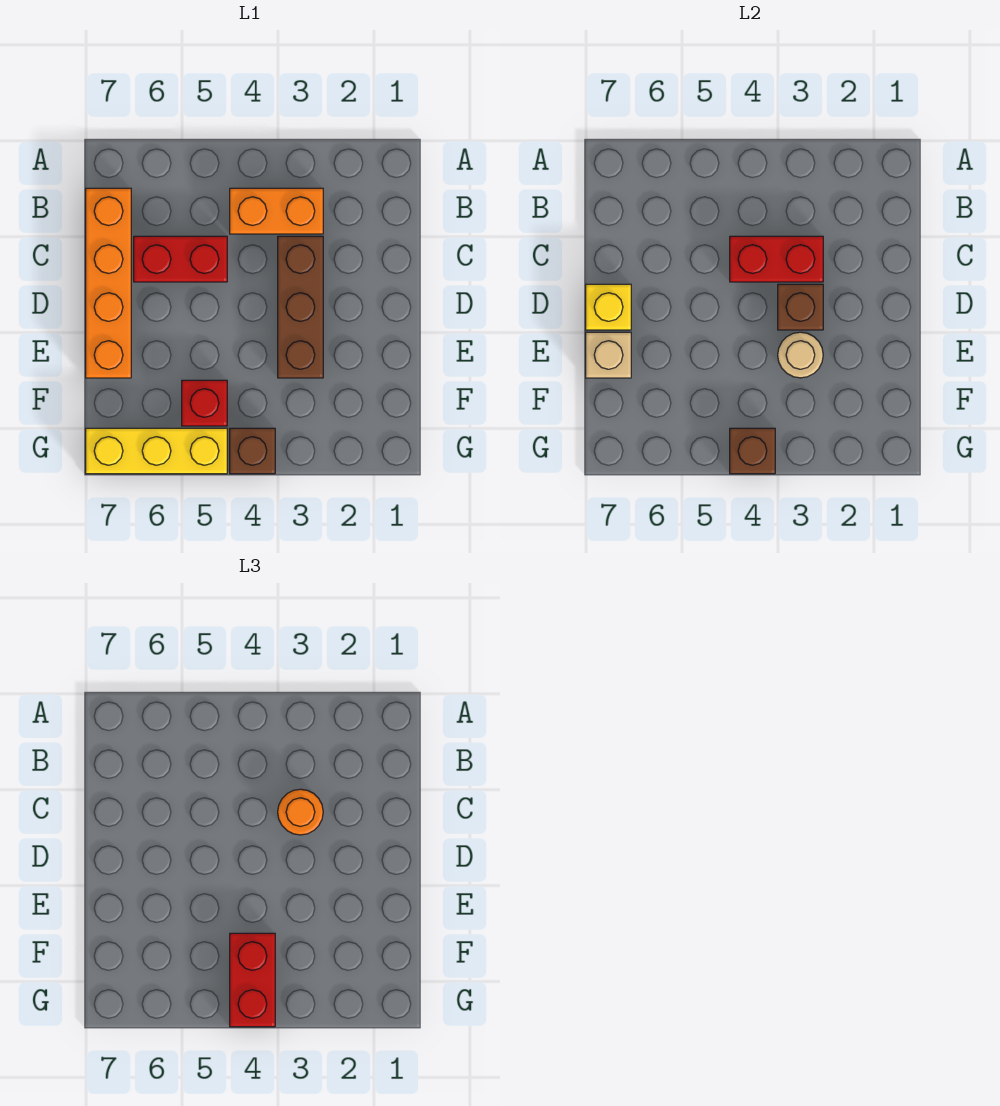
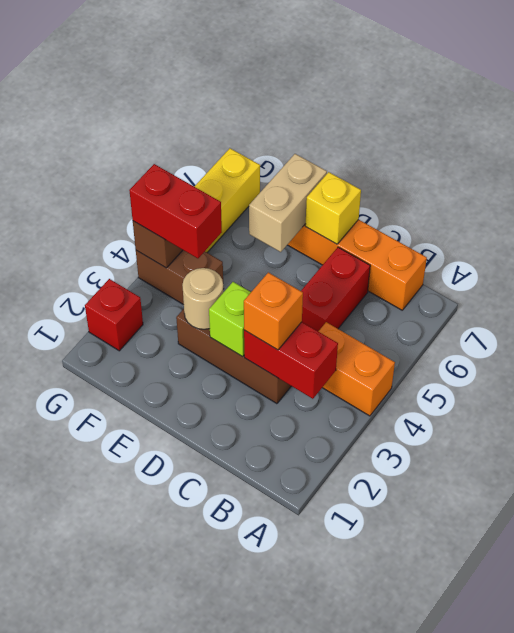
orange brick B3:B4 level 1 -> orange brick A4:B4 level 1
red brick C3:C4 level 2 -> red brick B3:C3 level 2
orange round brick C3 level 3 -> orange brick C3 level 3
brown brick D3 level 2 -> lime brick D3 level 2
tan brick E7 level 2 -> tan brick E6:E7 level 2
red brick F5 level 1 -> red brick G2 level 1
brown brick G4 level 1 -> brown brick F4:G4 level 1

